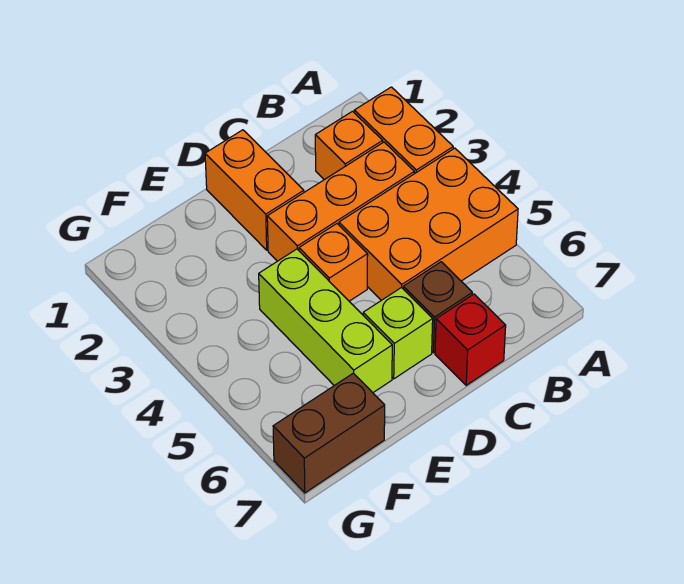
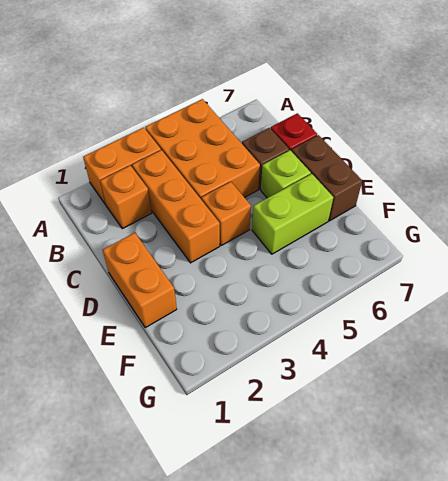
orange brick D1:D2 level 1 -> orange brick D1:E1 level 1
lime brick E4:E6 level 1 -> lime brick E5:E6 level 1
brown brick F7:G7 level 1 -> brown brick D7:E7 level 1

